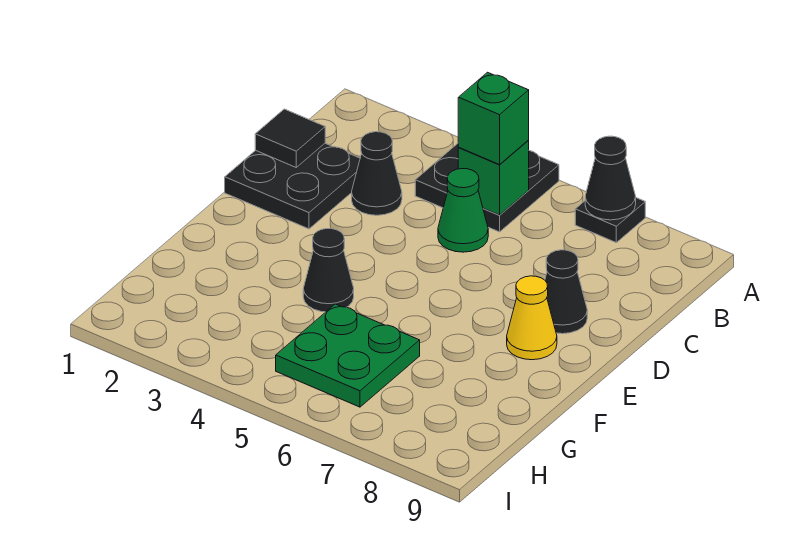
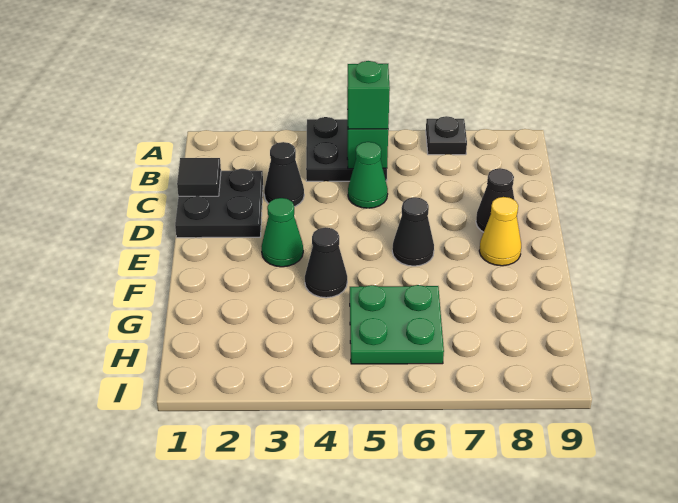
black cone A7 level 2 -> black cone E6 level 1
none -> green cone E3 level 1

